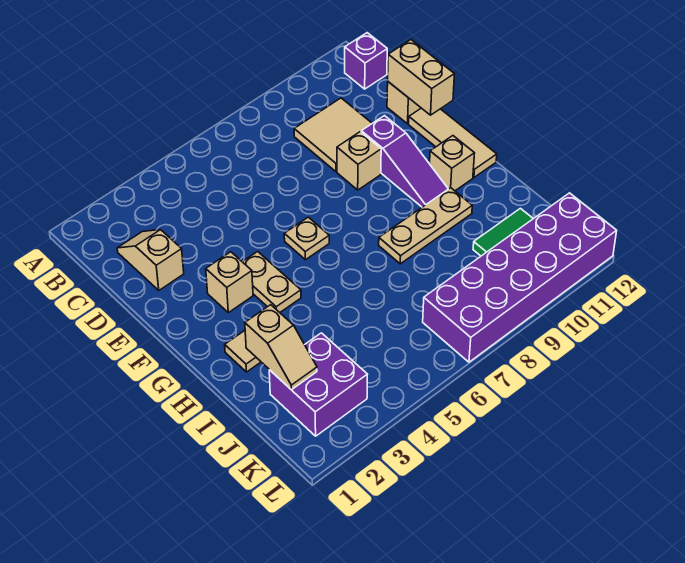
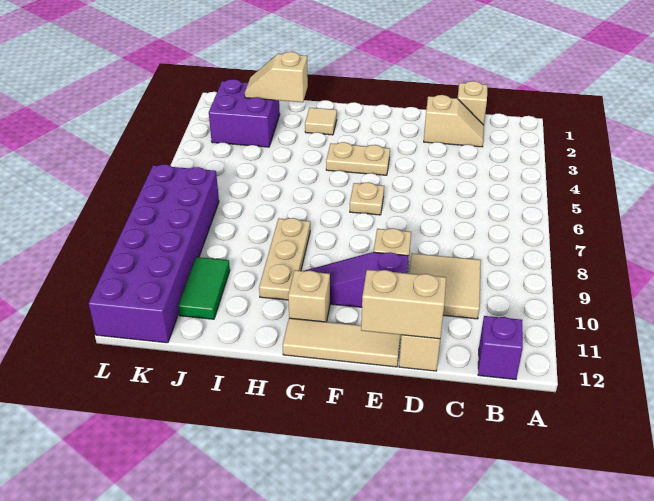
tan brick F3 level 1 -> tan brick C1 level 1

